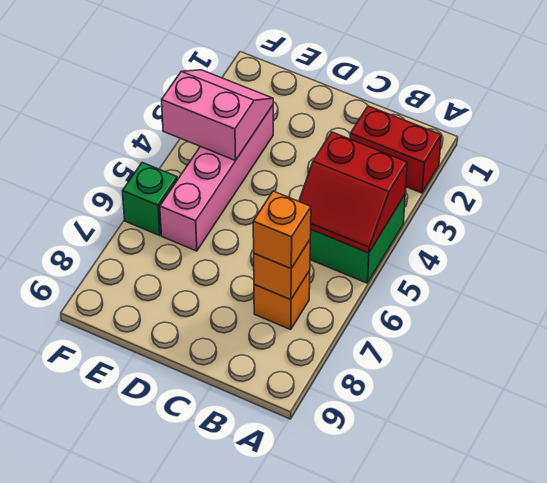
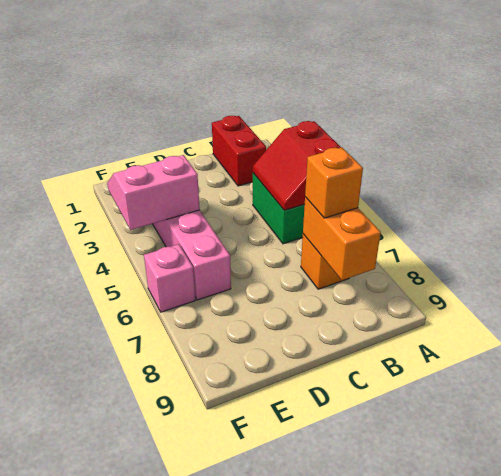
red brick A2:B2 level 1 -> red brick B1:B2 level 1
red slope A4:B5 level 2 top 4 -> red slope A4:B5 level 2 top A
orange brick B7 level 2 -> orange brick B7:B8 level 2
green brick F6 level 1 -> pink brick F6 level 1

